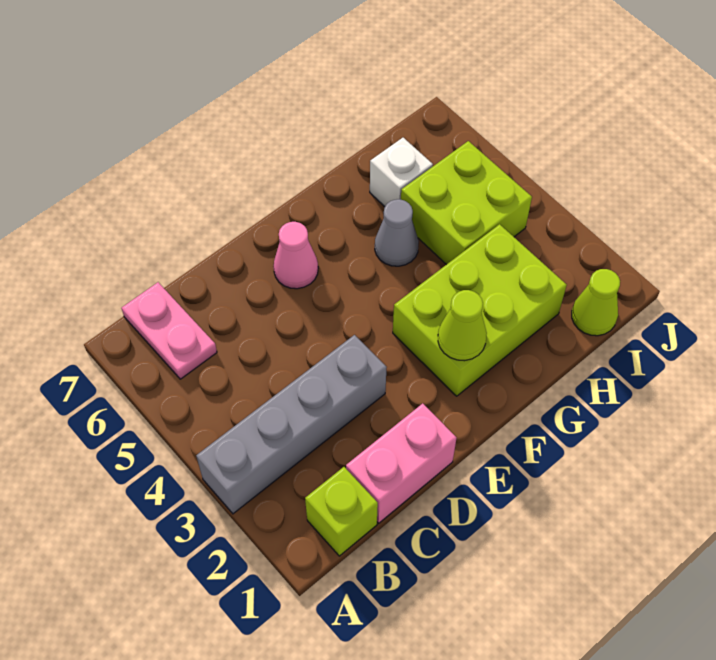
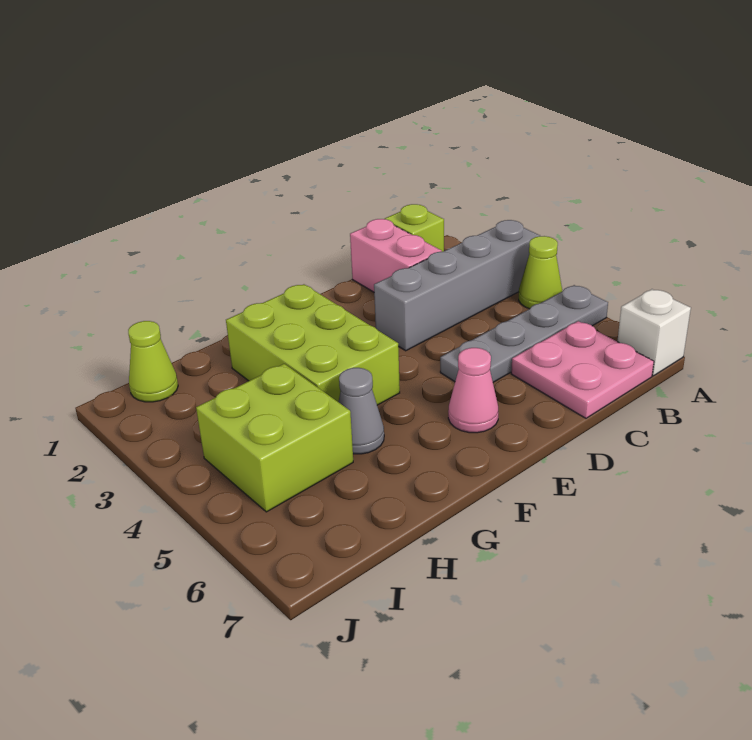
none -> grey plate A5:D5 level 1
pink plate B6:B7 level 1 -> pink plate B6:C7 level 1
pink brick C1:D1 level 1 -> pink brick C1:C2 level 1
lime brick F2:H3 level 1 -> lime brick F2:G4 level 1
lime cone F2 level 2 -> lime cone A4 level 1
white brick H6 level 1 -> white brick A7 level 1

